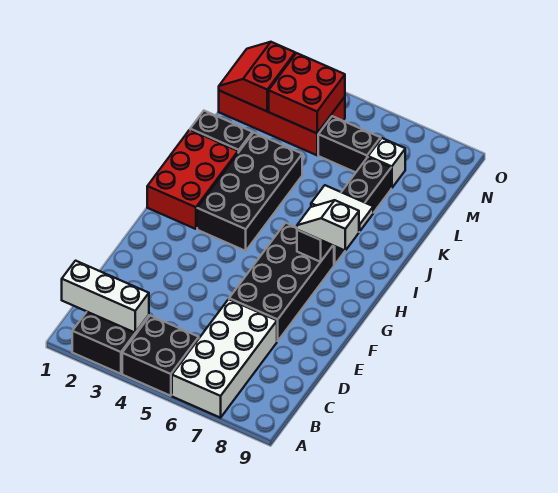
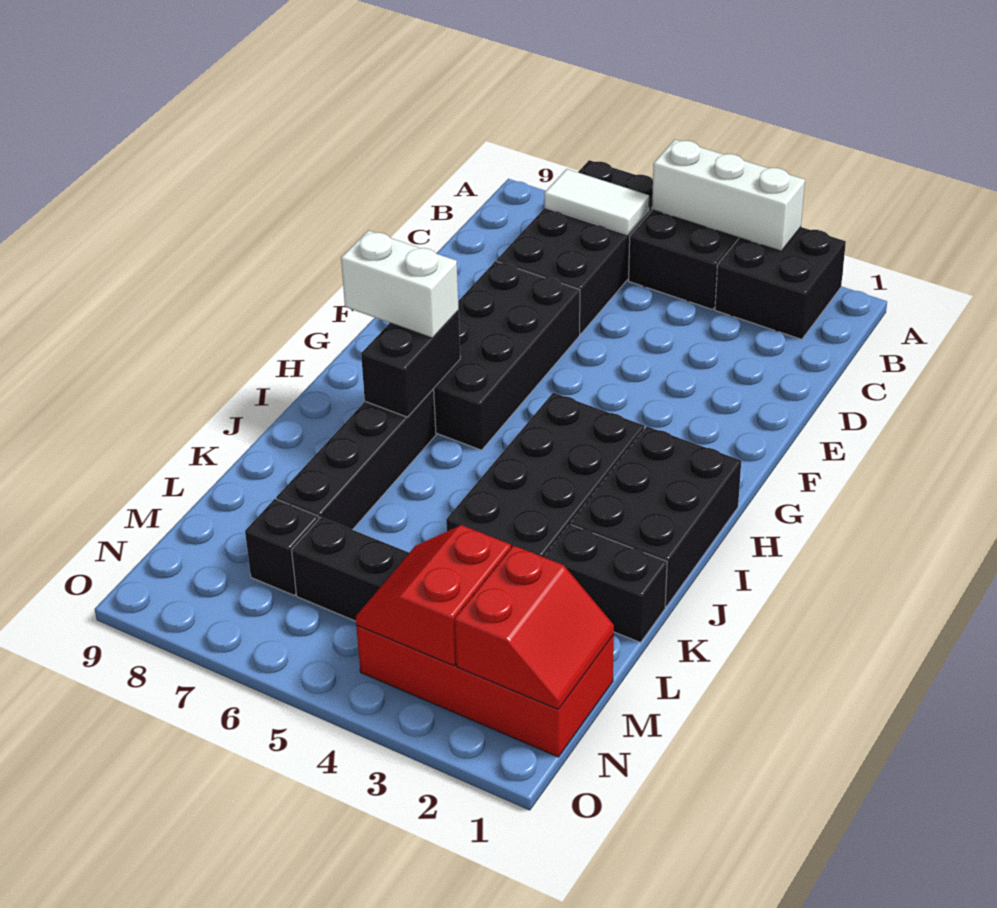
white brick A6:D7 level 1 -> black brick A6:D7 level 1
white brick B1:B3 level 2 -> white brick A3:A5 level 2
red brick H1:J2 level 1 -> black brick H1:J2 level 1
white slope H7:H8 level 3 top 8 -> white brick H7:H8 level 3
white tile I7:I8 level 3 -> white tile B6:B7 level 2
red brick M3:N4 level 2 -> red slope M3:N4 level 2 top 3
white brick M7 level 1 -> black brick M7 level 1

